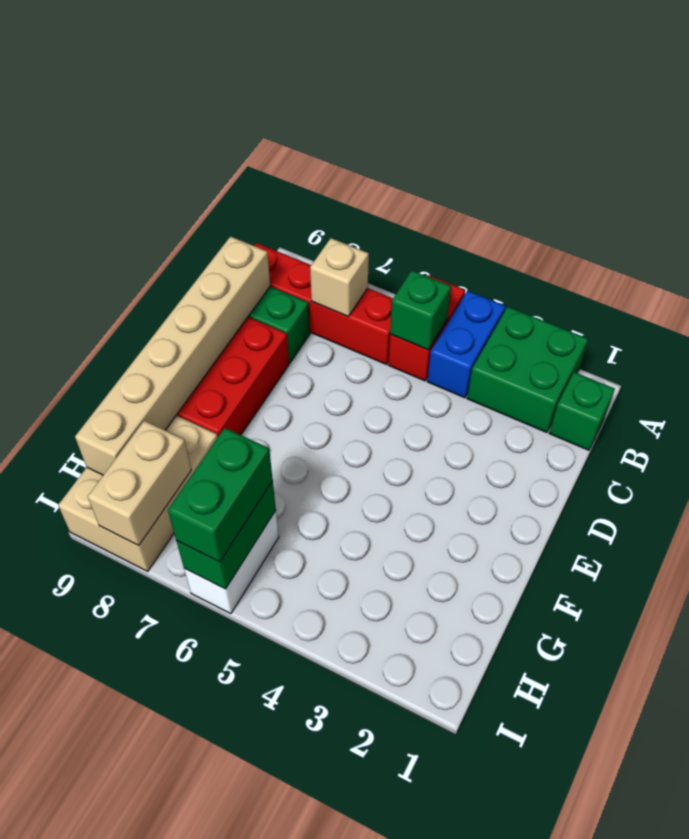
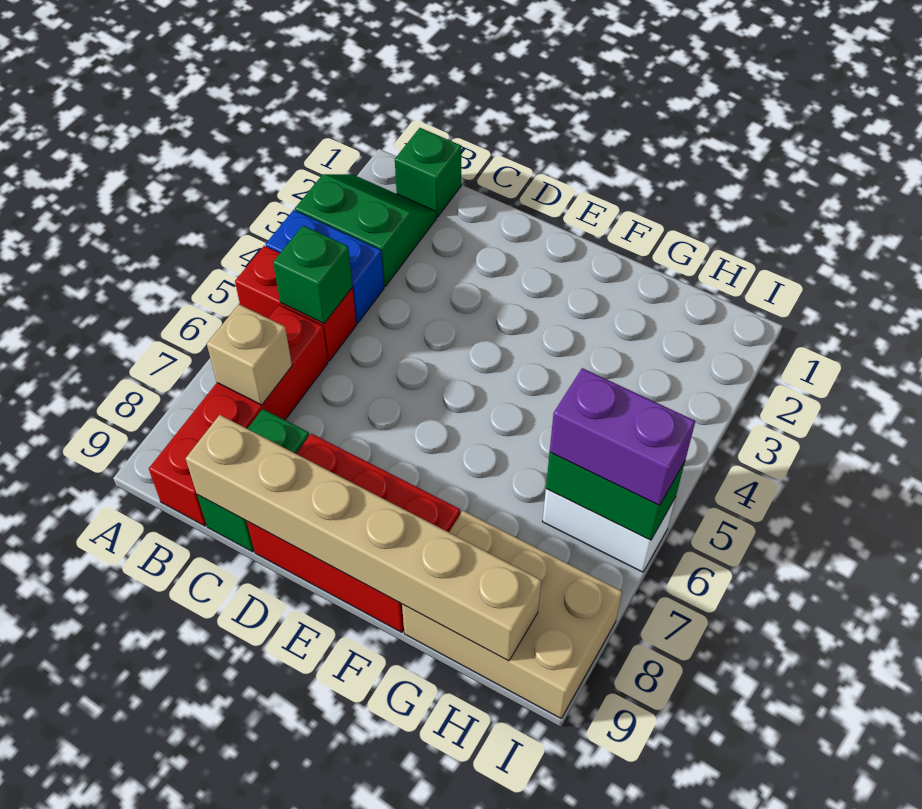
green brick A2:B3 level 1 -> green slope A2:B3 level 1 top 3
green brick H6:I6 level 3 -> purple brick H6:I6 level 3
tan brick H8:I8 level 2 -> none

